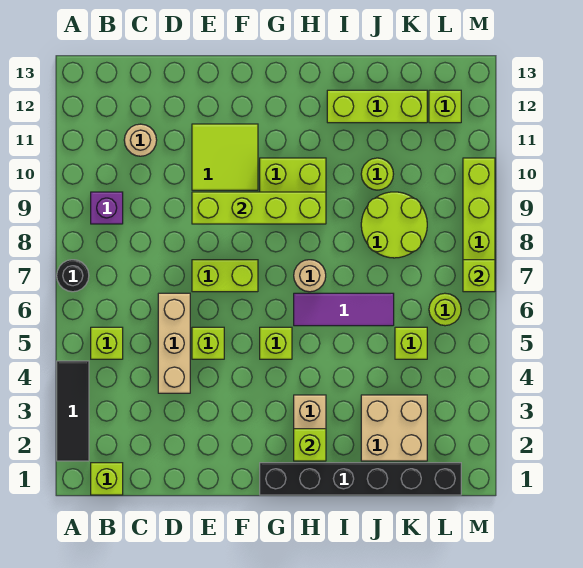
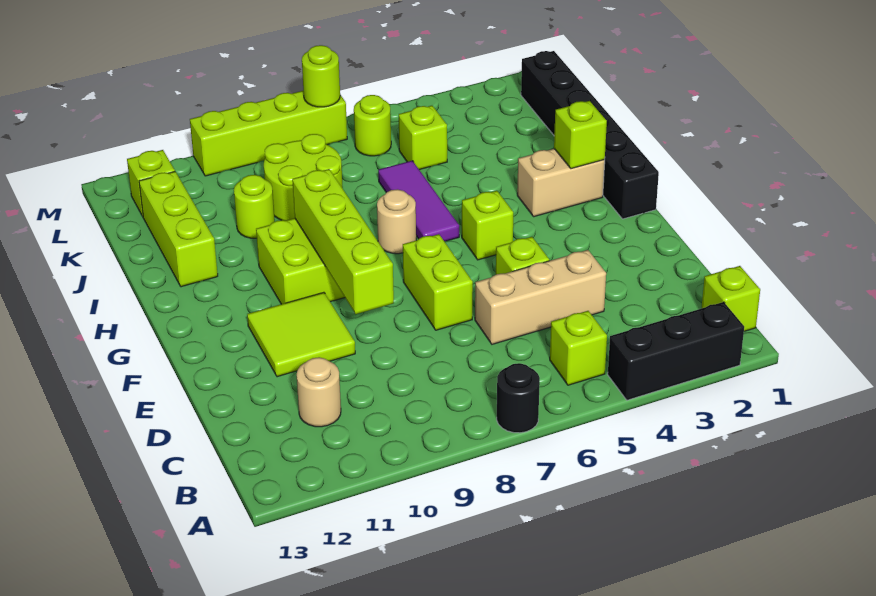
black tile A2:A4 level 1 -> black brick A2:A4 level 1
purple brick B9 level 1 -> none
tan brick J2:K3 level 1 -> none
lime brick M7 level 2 -> lime round brick M7 level 2

